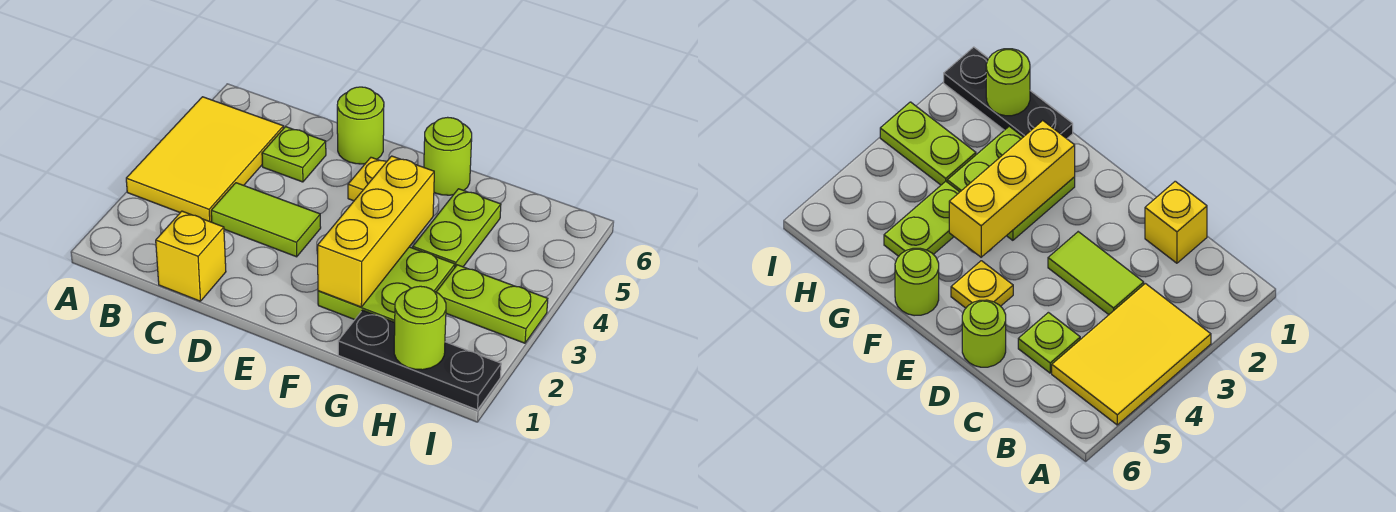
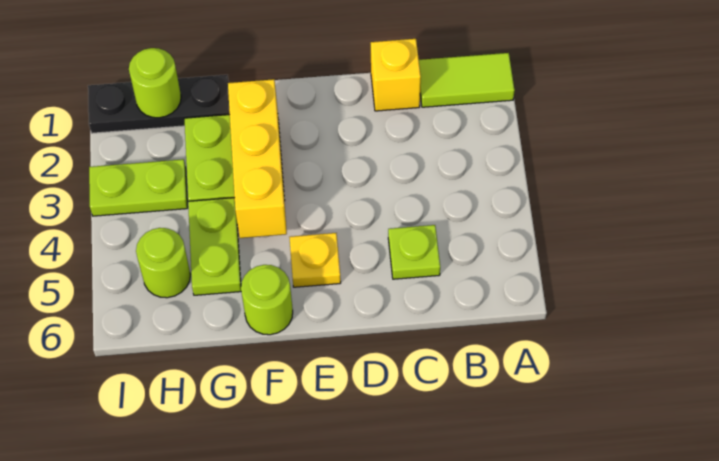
yellow tile A3:B5 level 1 -> none
lime tile C3:D3 level 1 -> lime tile A1:B1 level 1
lime round brick D6 level 1 -> lime round brick H5 level 1

